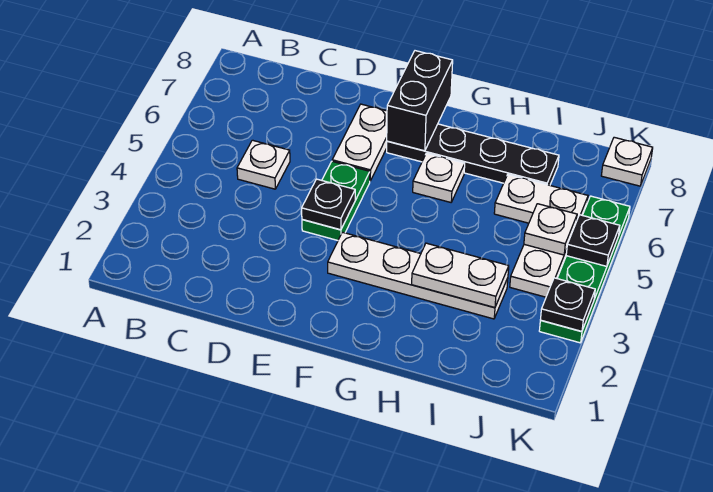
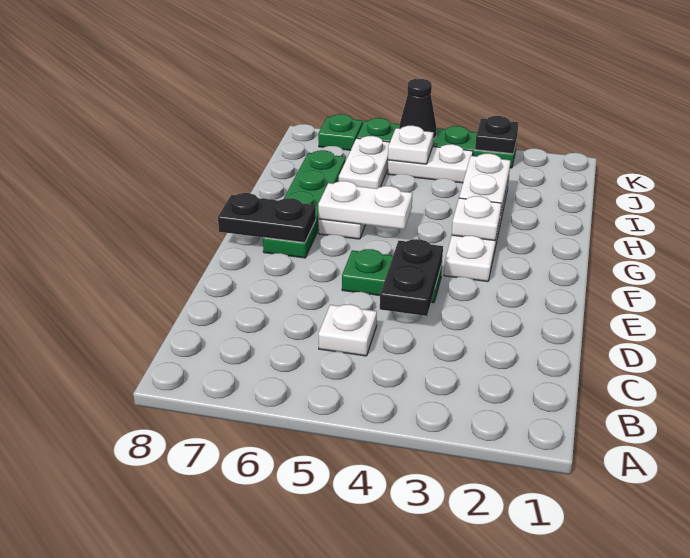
black plate E4 level 2 -> black plate D4:E4 level 2
white plate E6:E7 level 1 -> white plate G5:G6 level 2
black plate F7:I7 level 1 -> green plate F7:I7 level 1
black brick F7:F8 level 2 -> black plate F7:F8 level 2
black plate K5 level 2 -> black cone K5 level 2
none -> green plate K7 level 1
white plate K8 level 1 -> white plate G3 level 2

